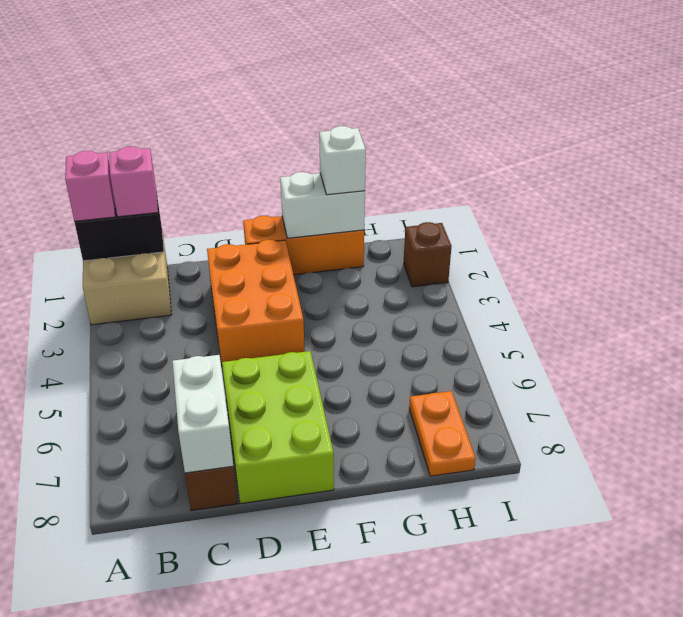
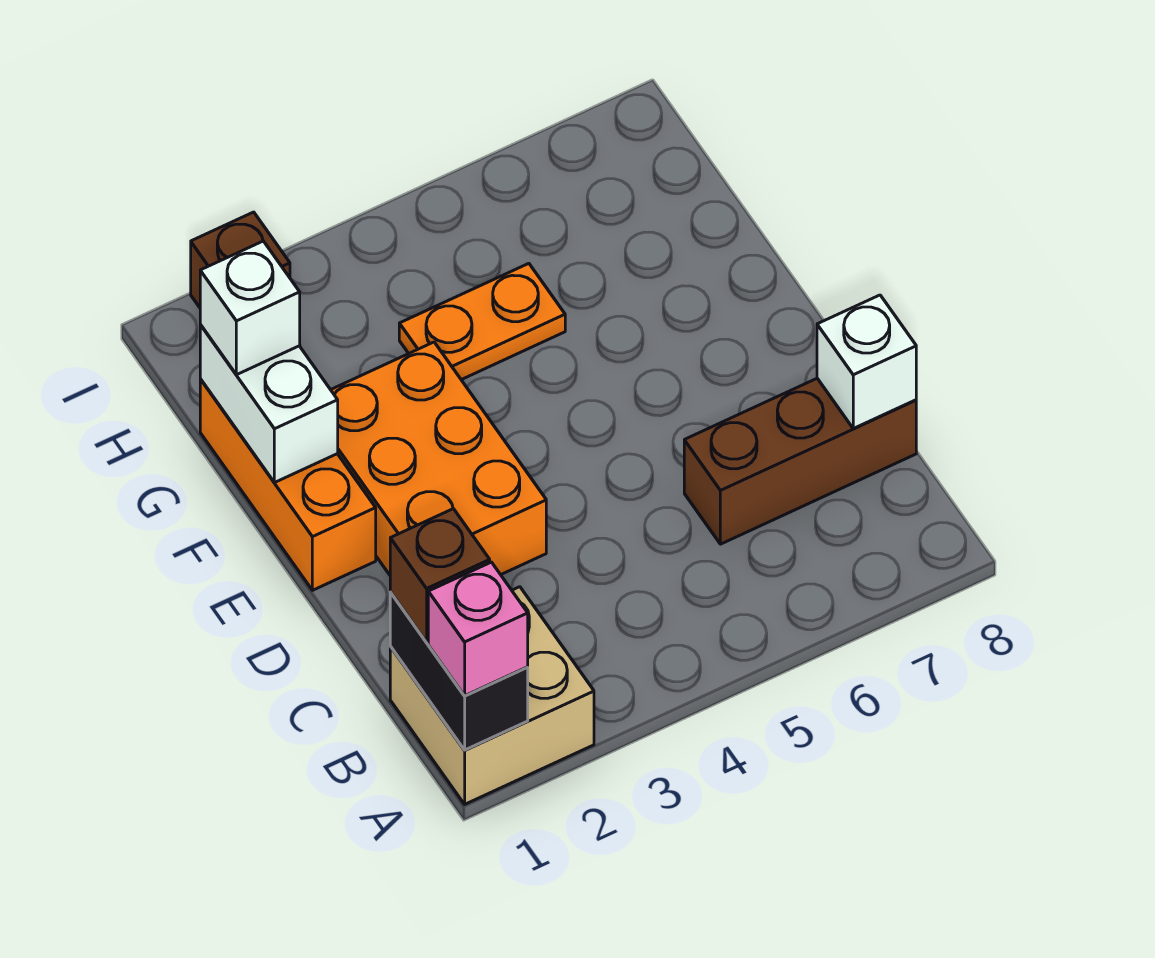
pink brick B1 level 3 -> brown brick B1 level 3
white brick C7:C8 level 2 -> white brick C8 level 2
orange brick D2:E4 level 1 -> orange brick D2:F3 level 1
lime brick D6:E8 level 1 -> none
orange plate H7:H8 level 1 -> orange plate G4:G5 level 1

